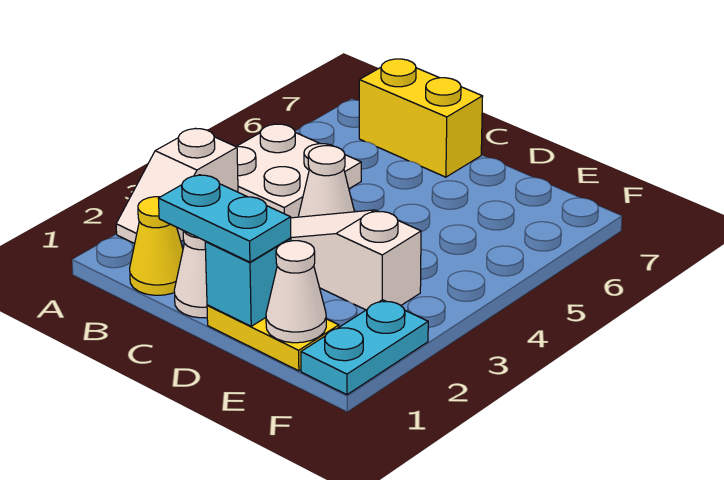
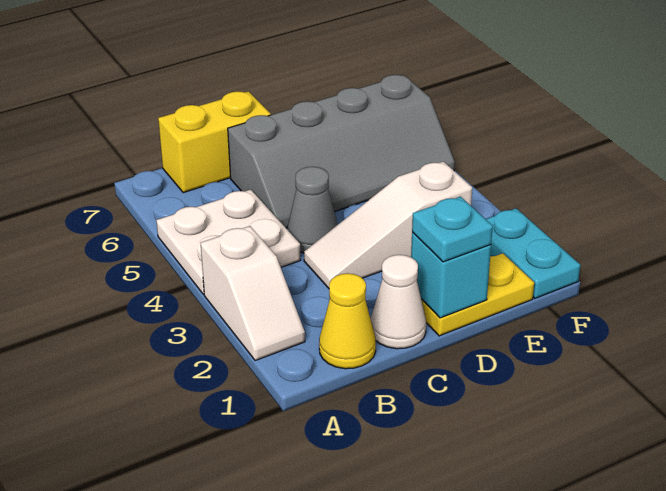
cyan plate C1:D1 level 3 -> cyan plate D1 level 3
white cone C4 level 1 -> grey cone C4 level 1
none -> grey slope C5:F6 level 1 top 6
white cone E1 level 2 -> none

